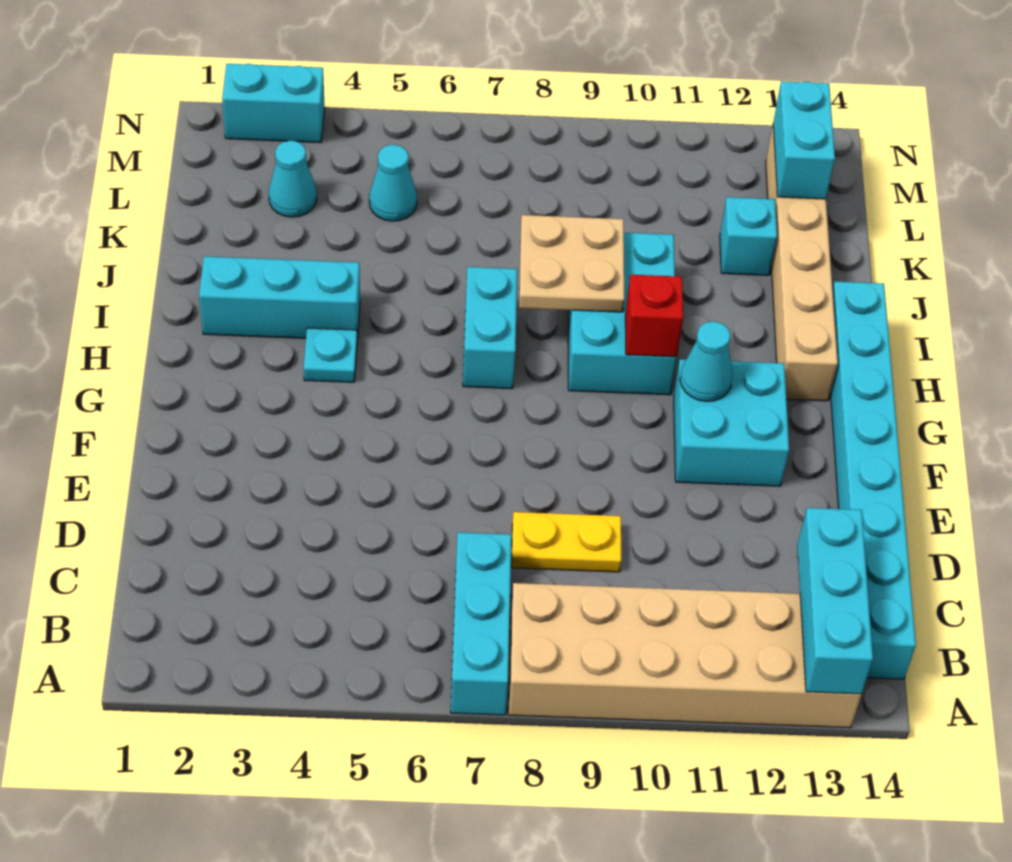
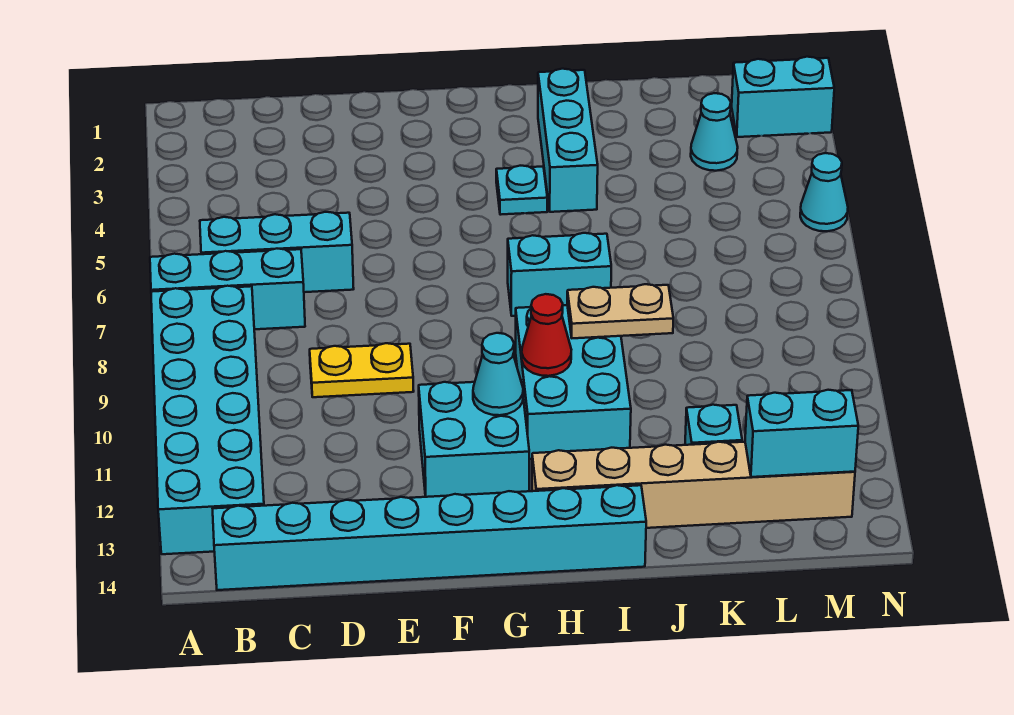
tan brick A8:B13 level 1 -> cyan brick A8:B13 level 1
cyan brick A13:C13 level 2 -> cyan brick B6:D6 level 1
yellow plate D8:D9 level 1 -> yellow plate D9:E9 level 1
cyan brick H9:J10 level 1 -> cyan brick H9:I11 level 1
red brick H10 level 2 -> red cone H10 level 2
tan plate I8:J9 level 2 -> tan plate I9:J9 level 2
cyan cone L5 level 1 -> cyan cone N5 level 1
cyan brick N2:N3 level 1 -> cyan brick M2:N2 level 1

